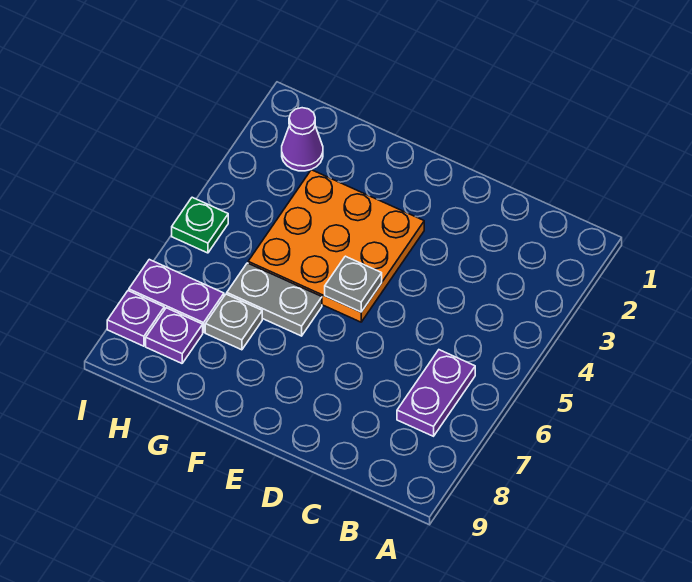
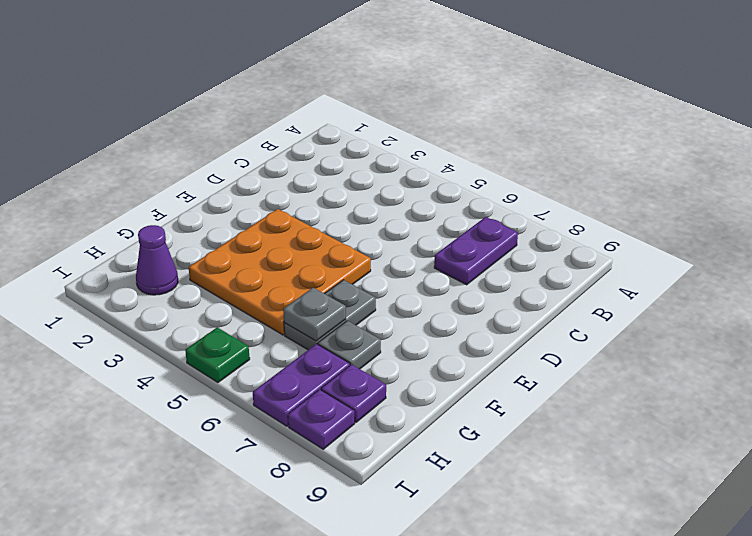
purple plate B6:B7 level 1 -> purple plate B7:C7 level 1
grey plate E5 level 2 -> grey plate G6 level 2

